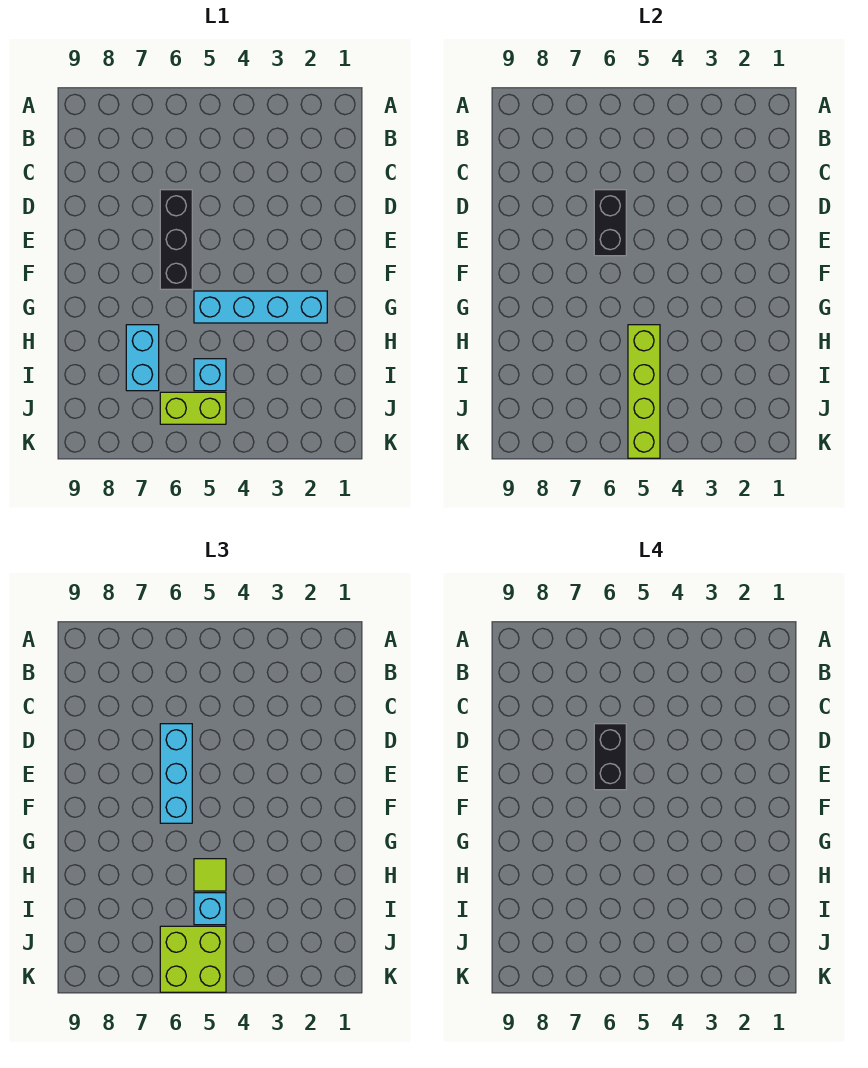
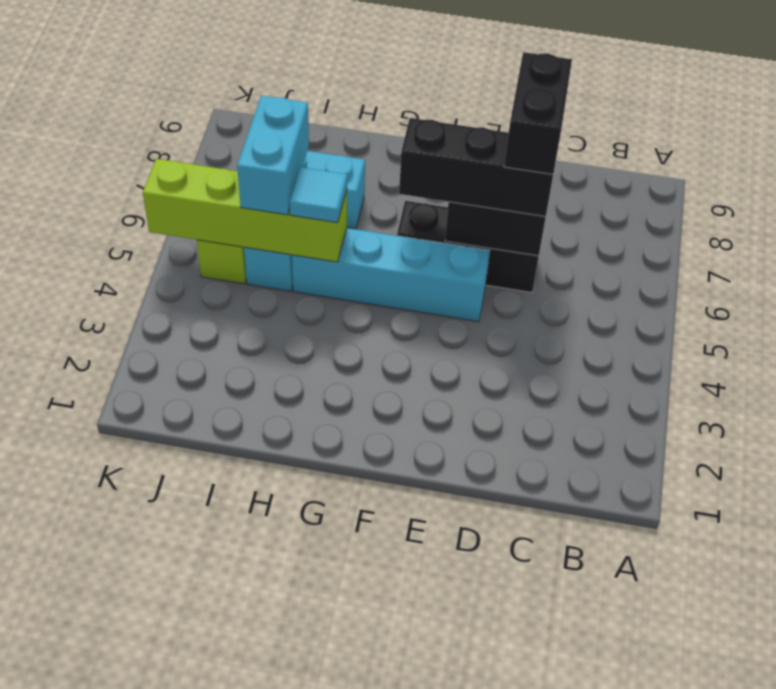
cyan brick D6:F6 level 3 -> black brick D6:F6 level 3
black brick D6:E6 level 4 -> black brick D6:D7 level 4
cyan brick G2:G5 level 1 -> cyan brick E5:H5 level 1
lime tile H5 level 3 -> cyan tile H5 level 3
cyan brick I5 level 3 -> cyan brick I5:I6 level 3
lime brick J5:K6 level 3 -> none

